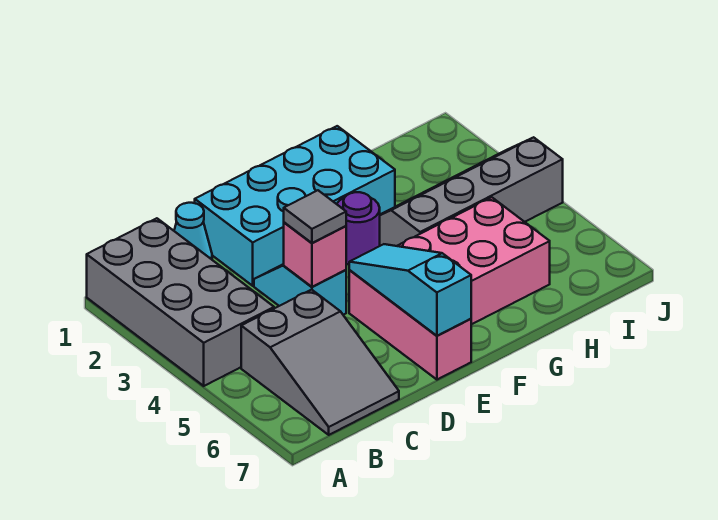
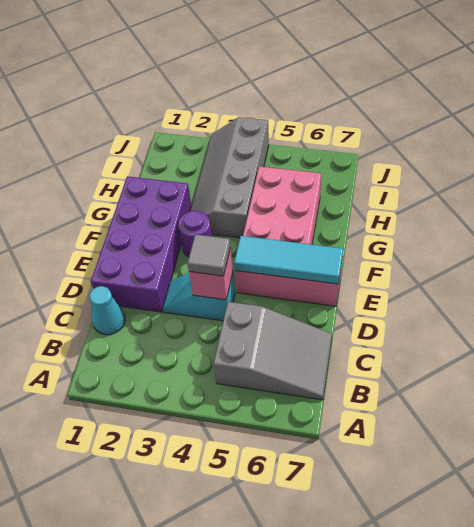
grey brick A1:B4 level 1 -> none
cyan brick D1:G2 level 1 -> purple brick D1:G2 level 1
cyan slope E5:E7 level 2 top 7 -> cyan tile E5:E7 level 2

